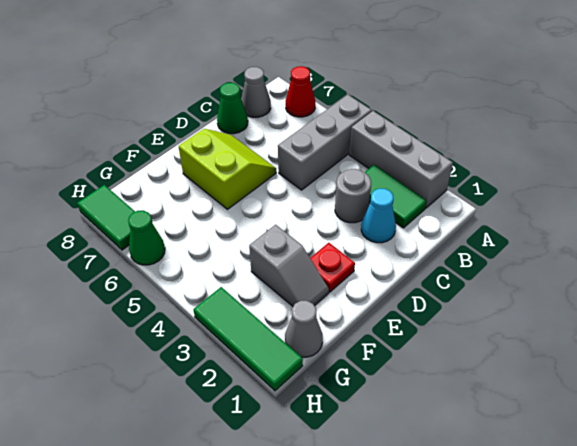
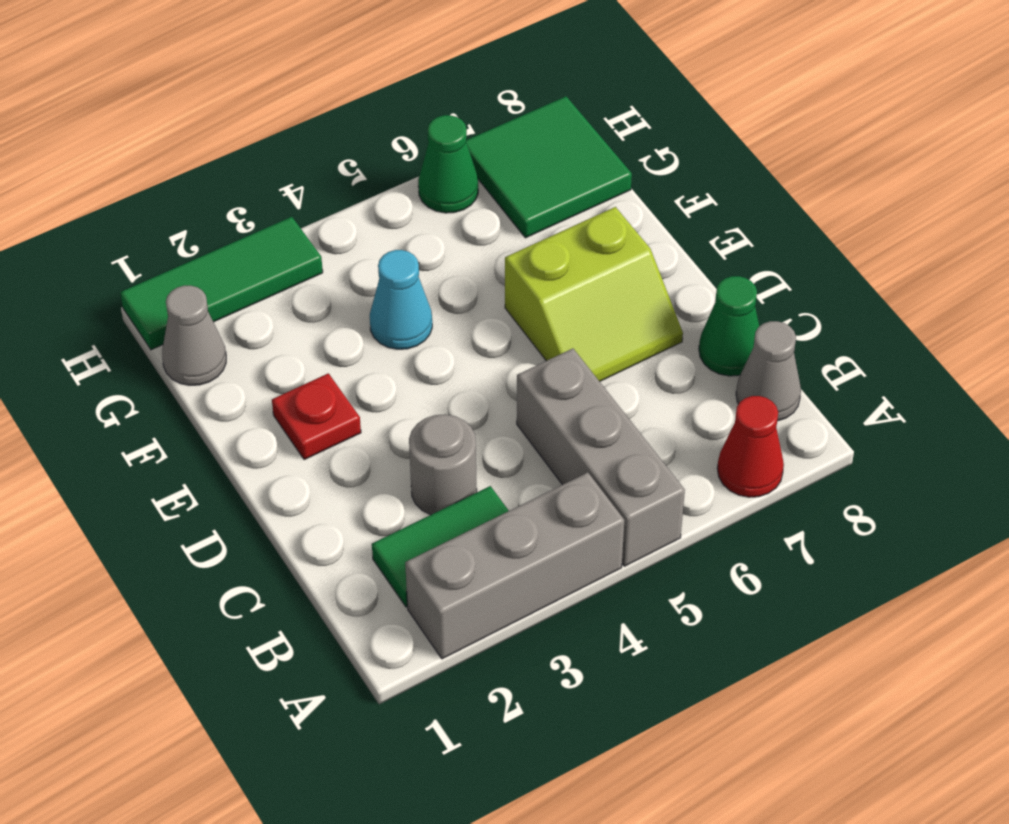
cyan cone C2 level 1 -> cyan cone F4 level 1
grey slope F2:F3 level 1 top 3 -> none
green tile H7:H8 level 1 -> green tile G7:H8 level 1

